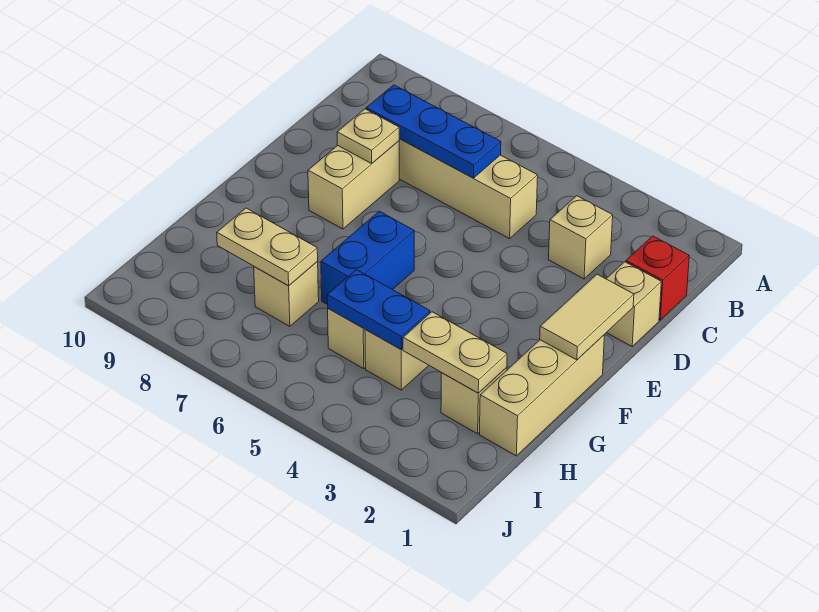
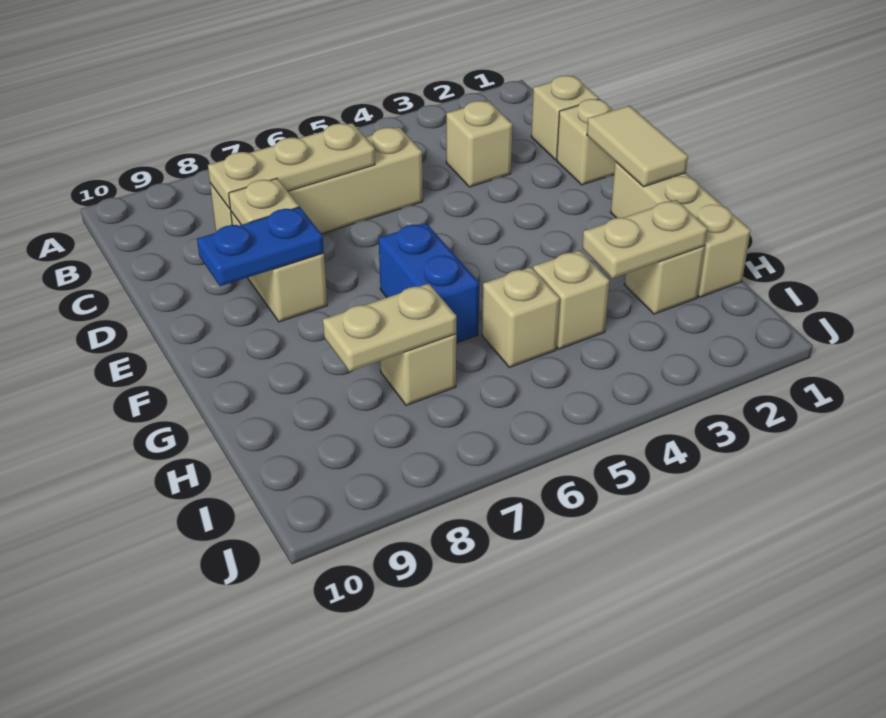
red brick C1 level 1 -> tan brick C1 level 1
blue plate C6:C8 level 2 -> tan plate C6:C8 level 2
blue plate H4:H5 level 2 -> blue plate E8:E9 level 2

